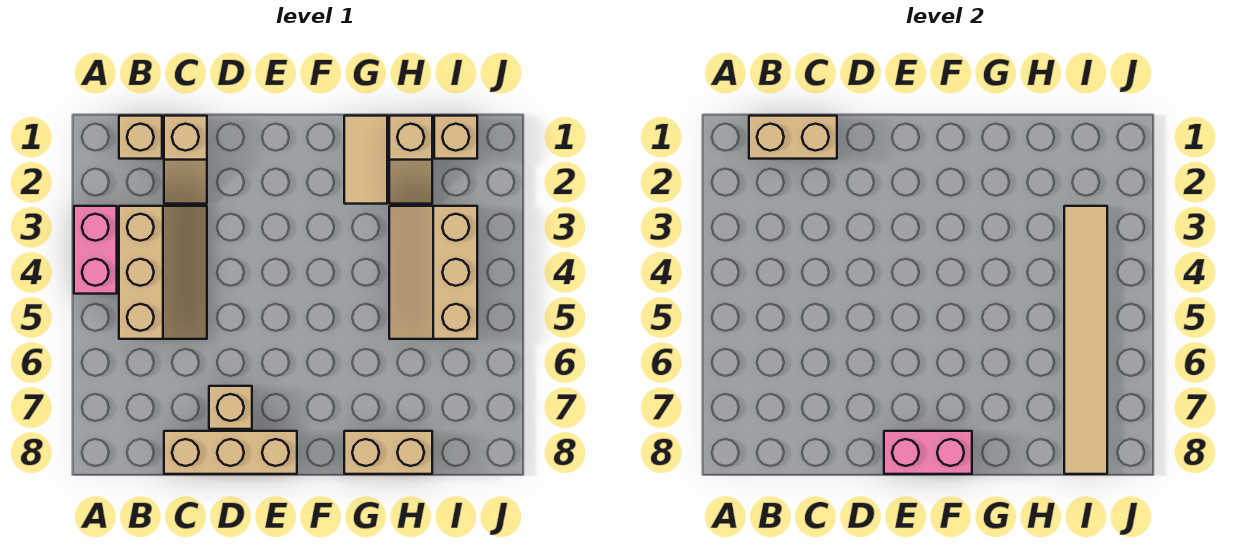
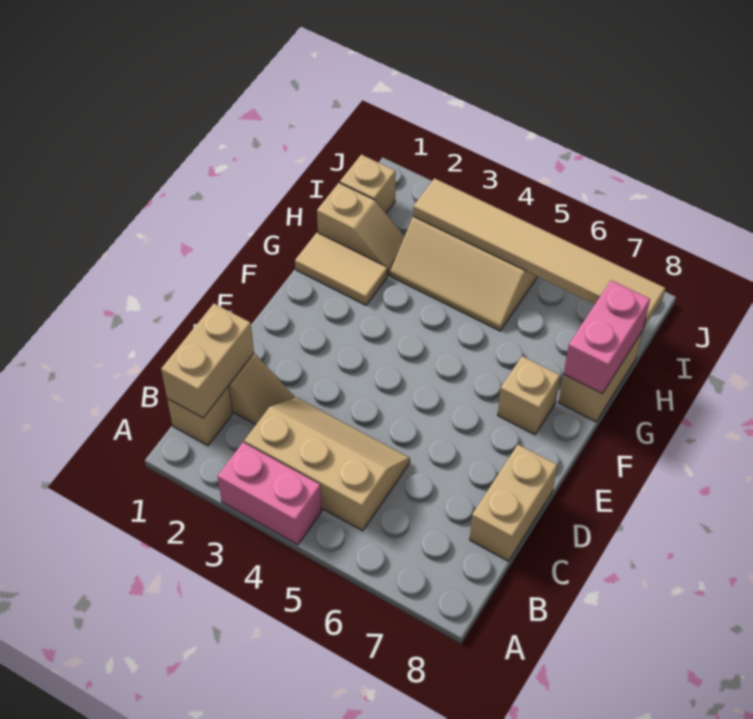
tan brick C8:E8 level 1 -> tan brick C8:D8 level 1
tan brick D7 level 1 -> tan brick F7 level 1
pink brick E8:F8 level 2 -> pink brick G8:H8 level 2

